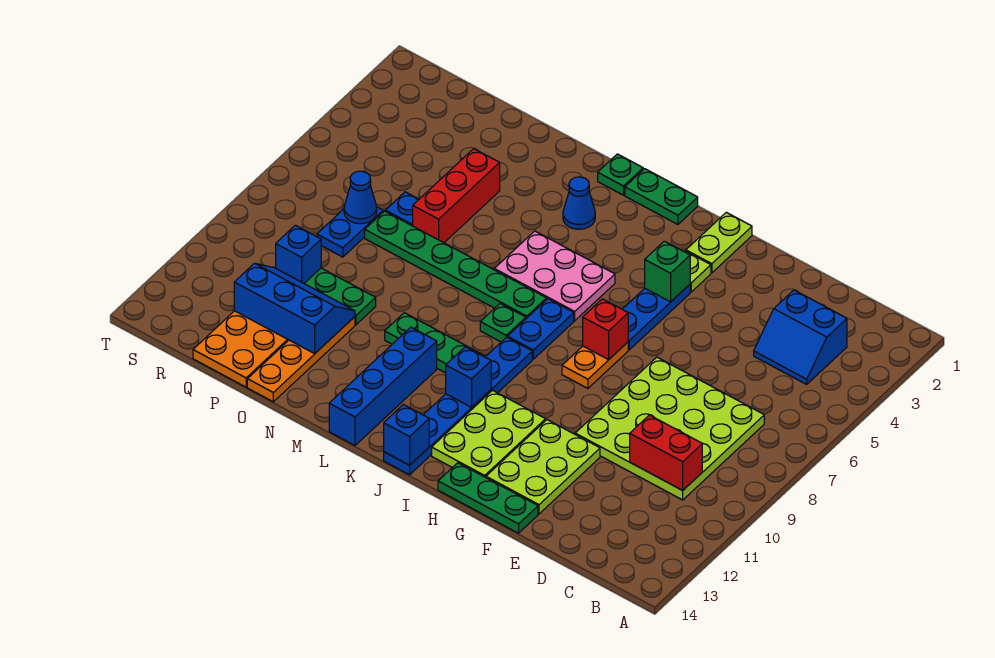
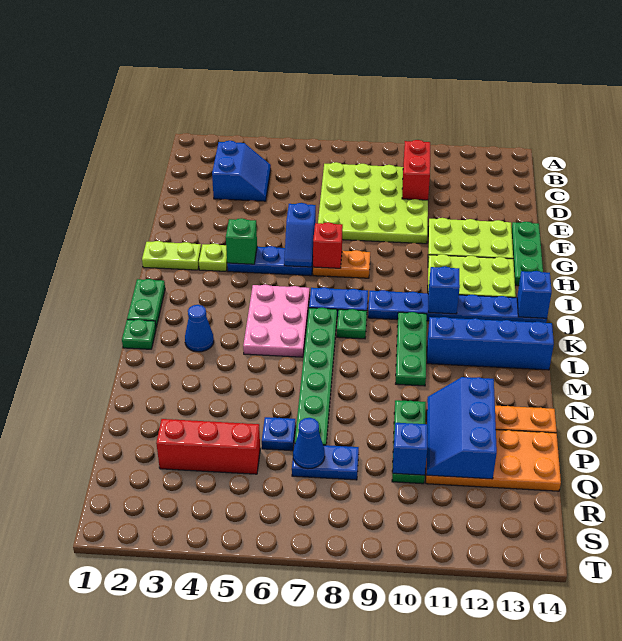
none -> blue slope G6:H6 level 2 top G
red brick O4:O6 level 1 -> red brick Q3:Q5 level 1

